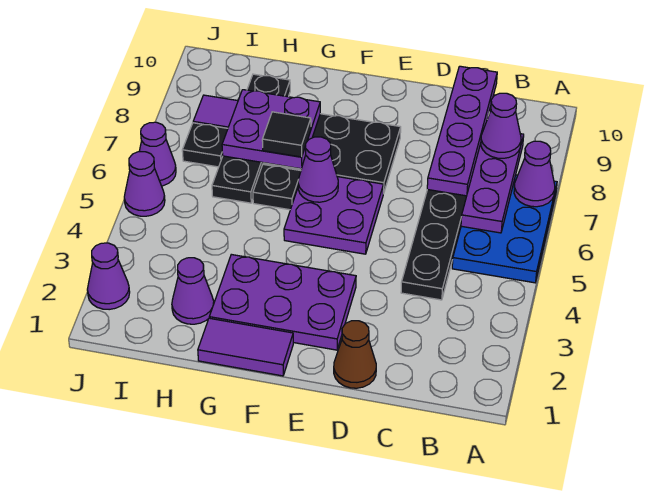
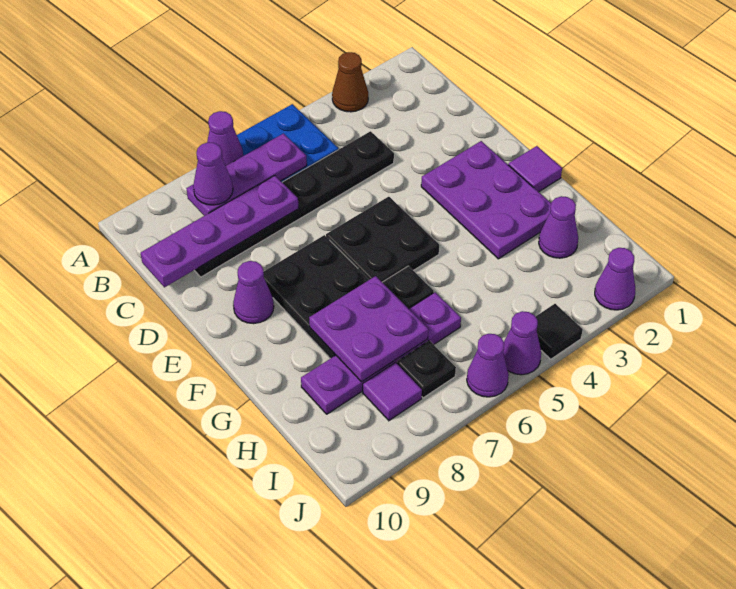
brown cone D1 level 1 -> brown cone A3 level 1
purple plate E5:F6 level 1 -> black plate E5:F6 level 1
purple tile F1:G1 level 1 -> purple tile F1 level 1
purple cone F6 level 2 -> purple cone E9 level 1
black tile G7 level 3 -> black tile J4 level 1
black plate H6:H9 level 1 -> purple plate H6:H9 level 1

